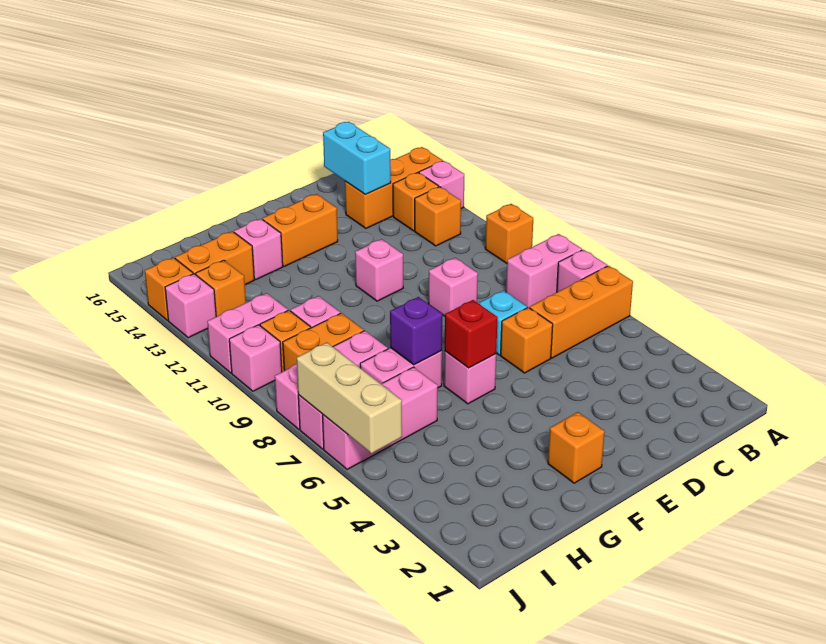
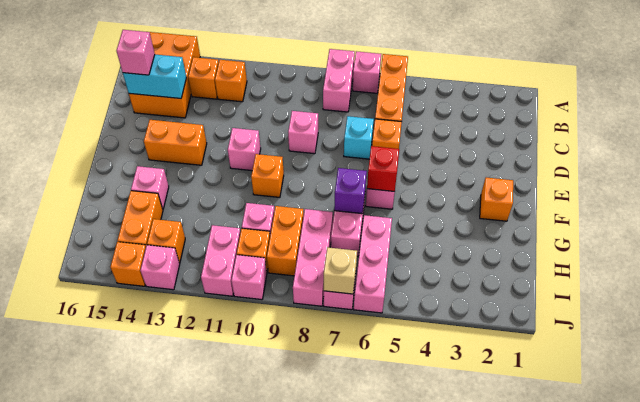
orange brick A10 level 1 -> orange brick F10 level 1
pink brick A13 level 1 -> pink brick C15 level 3
orange brick A14:C14 level 1 -> orange brick A14:C15 level 1
orange brick E14:F14 level 1 -> orange brick E13:E14 level 1
tan brick J5:J7 level 2 -> tan brick J7 level 2

